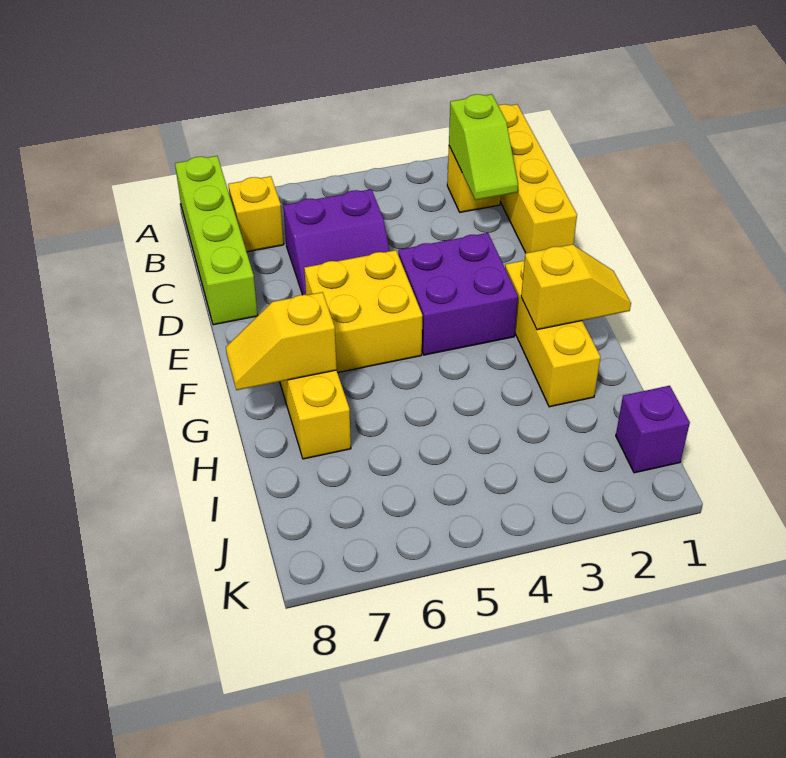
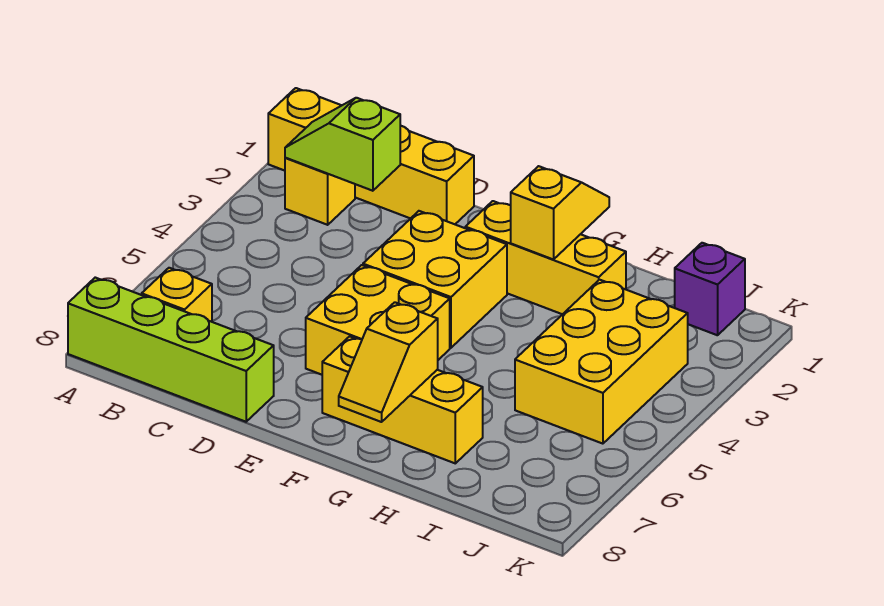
lime slope B2:C2 level 2 top B -> lime slope B2:C2 level 2 top C
purple slope C5:D6 level 1 top C -> none
purple brick E3:F4 level 1 -> yellow brick E3:F4 level 1
none -> yellow brick I3:J5 level 1

